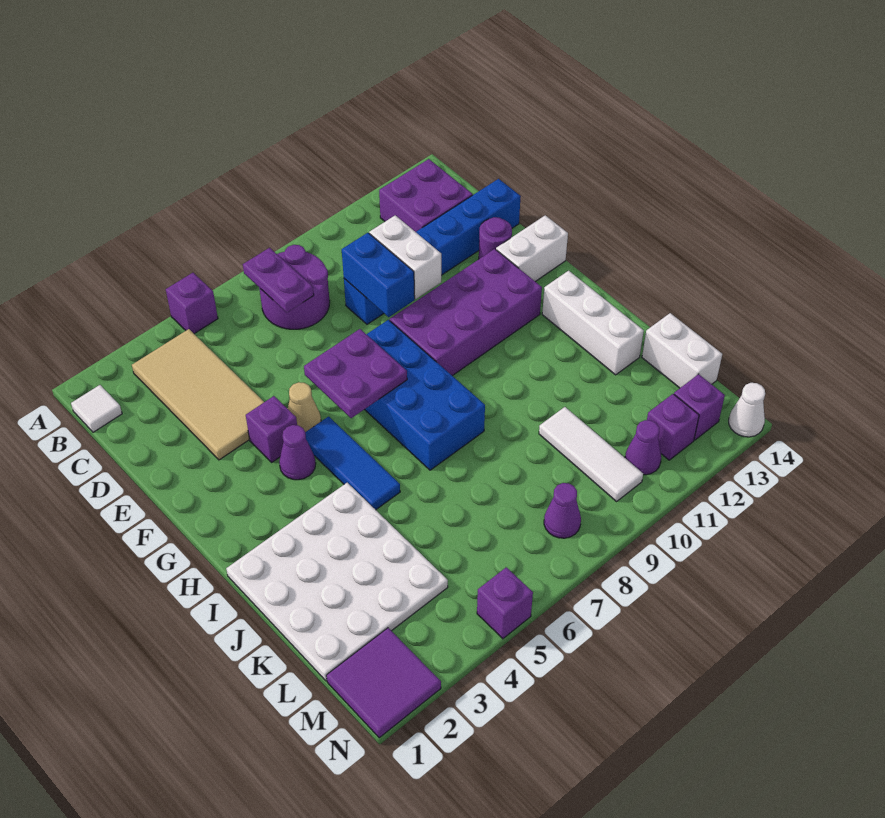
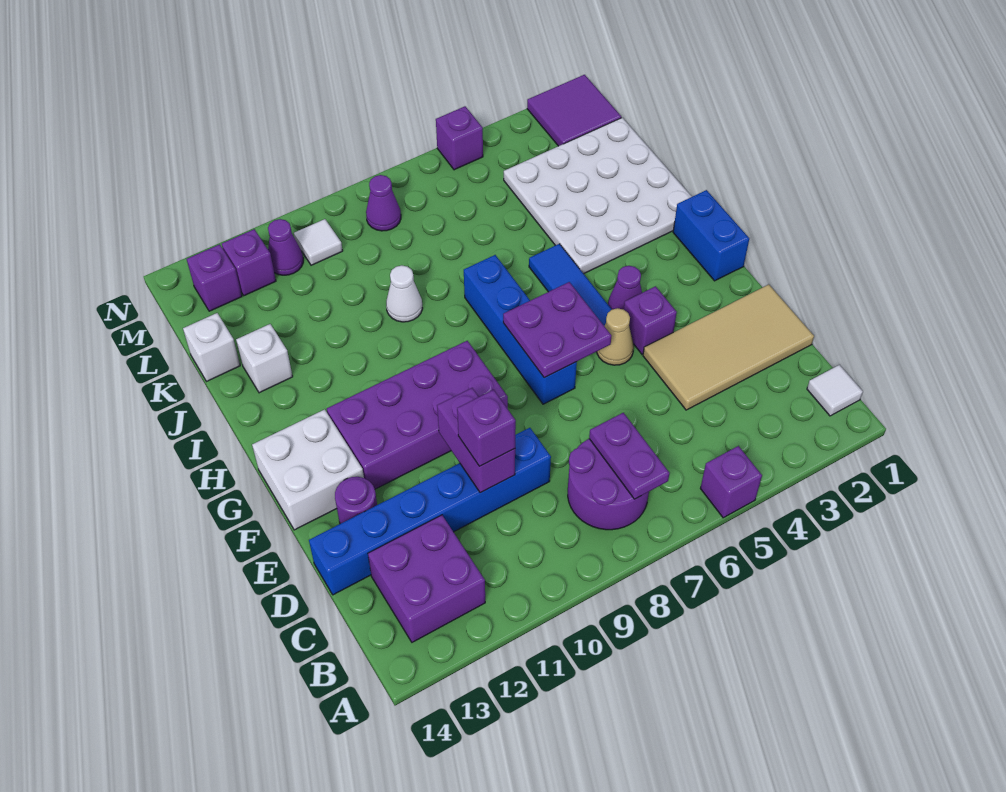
tan tile B3:E4 level 1 -> tan tile D1:E4 level 1
blue brick D9:E9 level 2 -> blue brick G1:H1 level 1
white brick D10:E10 level 2 -> purple brick D10:E10 level 2
none -> purple brick D10 level 3
blue brick F7:I8 level 1 -> blue brick F7:I7 level 1
white brick F13:F14 level 1 -> white brick F13:G14 level 1
white brick H13:J13 level 1 -> white brick J13 level 1
white tile K10:M10 level 1 -> white tile M10 level 1
white brick K14:L14 level 1 -> white brick K14 level 1
white cone N14 level 1 -> white cone J9 level 1

